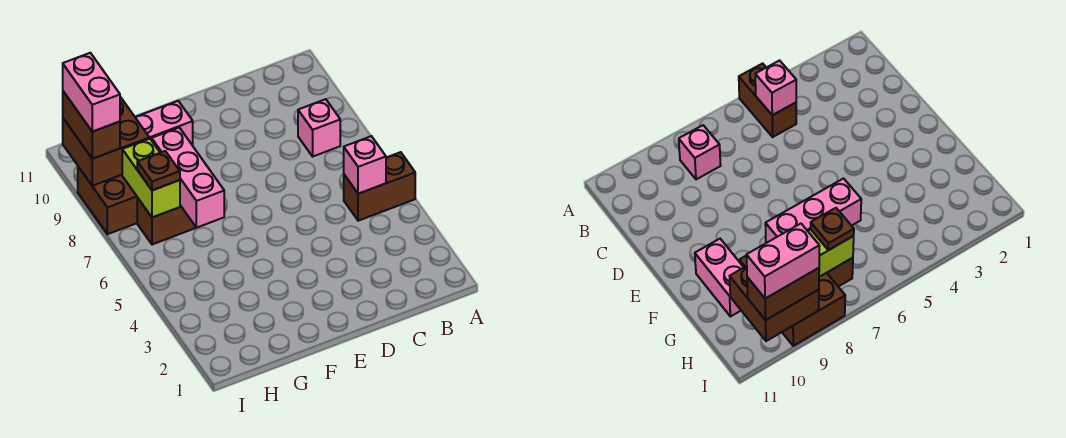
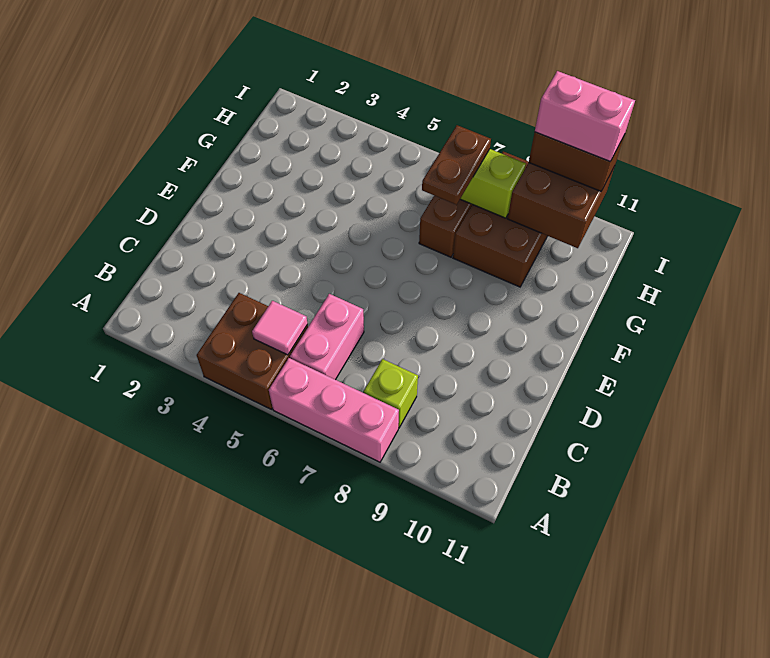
brown brick A5:B5 level 1 -> brown brick A4:B5 level 1
pink brick B5 level 2 -> pink tile B5 level 2
pink brick B8 level 1 -> lime brick B8 level 1
pink brick F10:G10 level 1 -> pink brick B6:C6 level 1
pink brick G6:G8 level 2 -> pink brick A6:A8 level 1
brown plate H7 level 3 -> brown plate G7:H7 level 3

